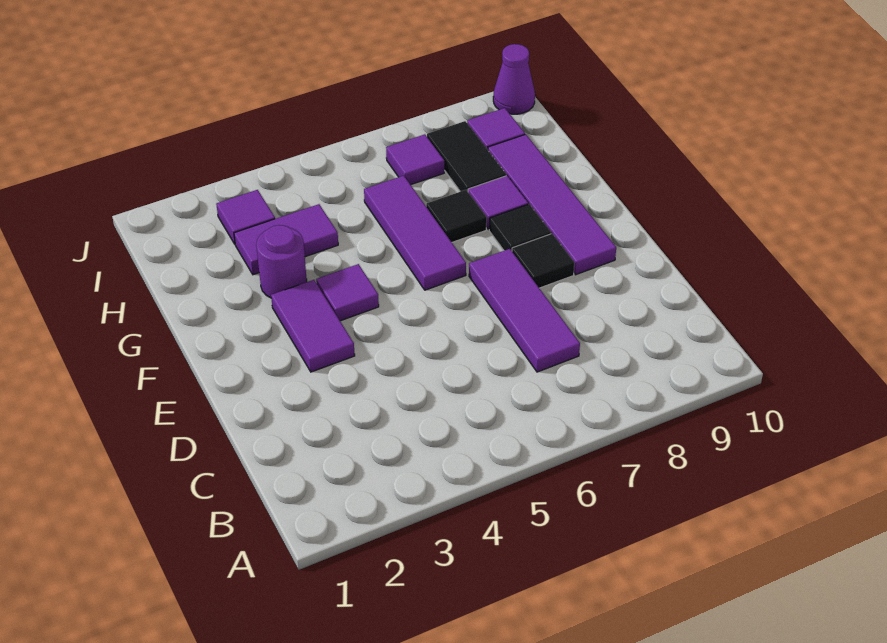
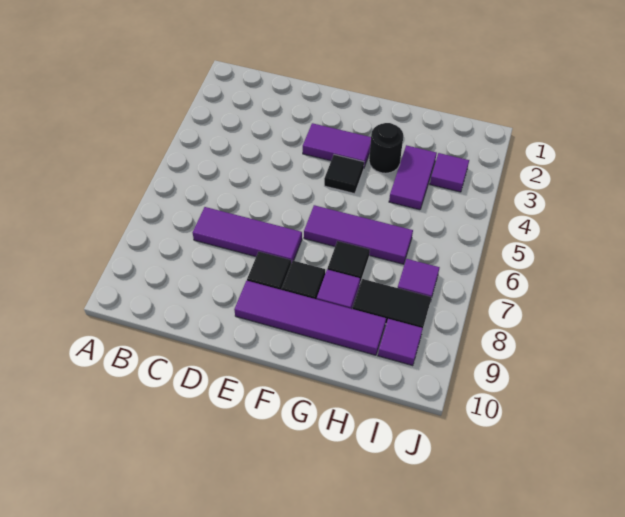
purple tile F4 level 1 -> black tile F4 level 1
purple round brick G3 level 1 -> black round brick G3 level 1
purple cone J10 level 1 -> none

